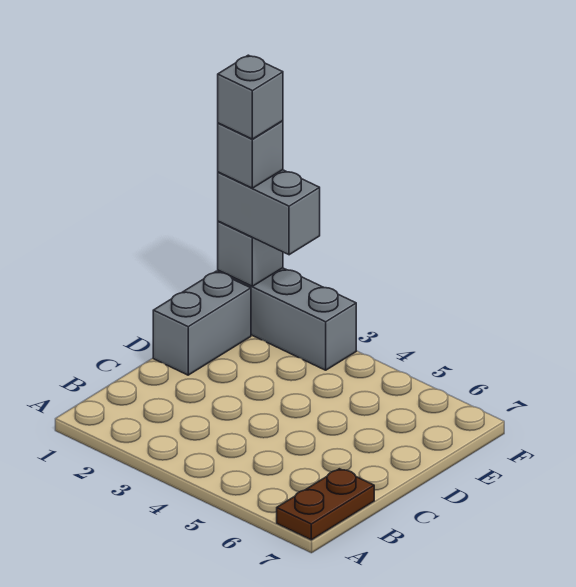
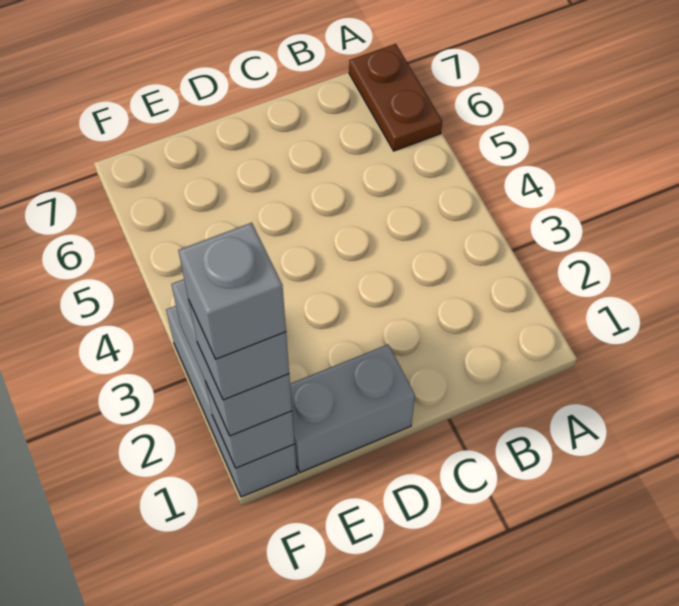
brown plate A7:B7 level 1 -> brown plate A6:A7 level 1

